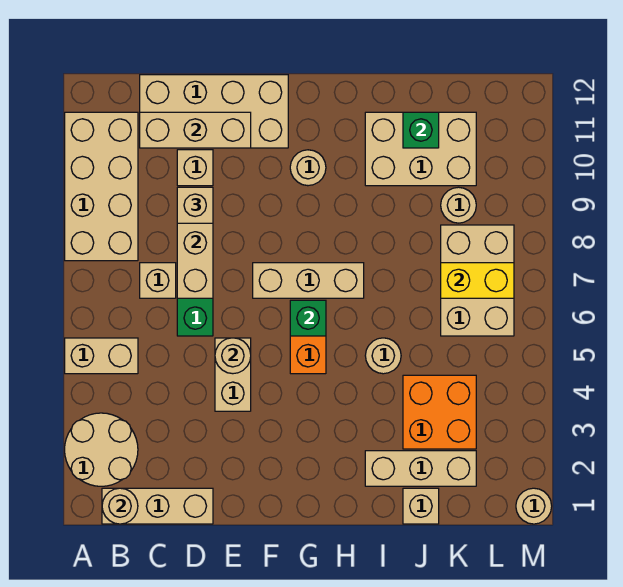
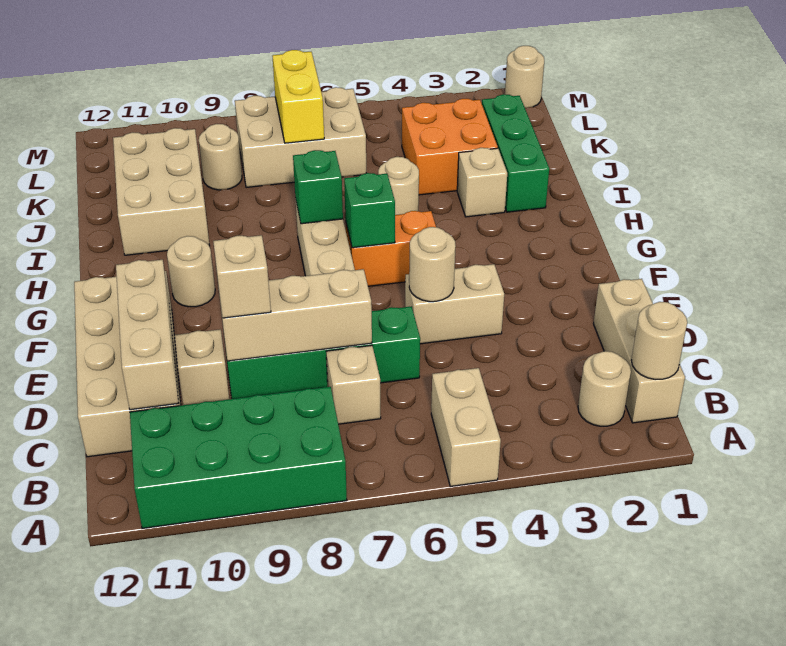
tan round brick A2:B3 level 1 -> tan round brick B2 level 1
tan brick A8:B11 level 1 -> green brick A8:B11 level 1
tan brick I2:K2 level 1 -> green brick I2:K2 level 1
tan brick J1 level 1 -> tan brick I3 level 1
green brick J11 level 2 -> green brick H7 level 2

